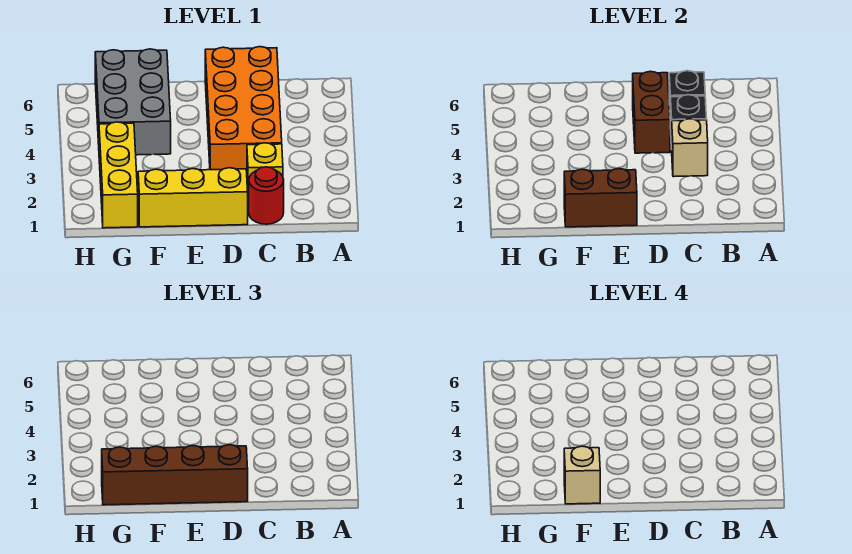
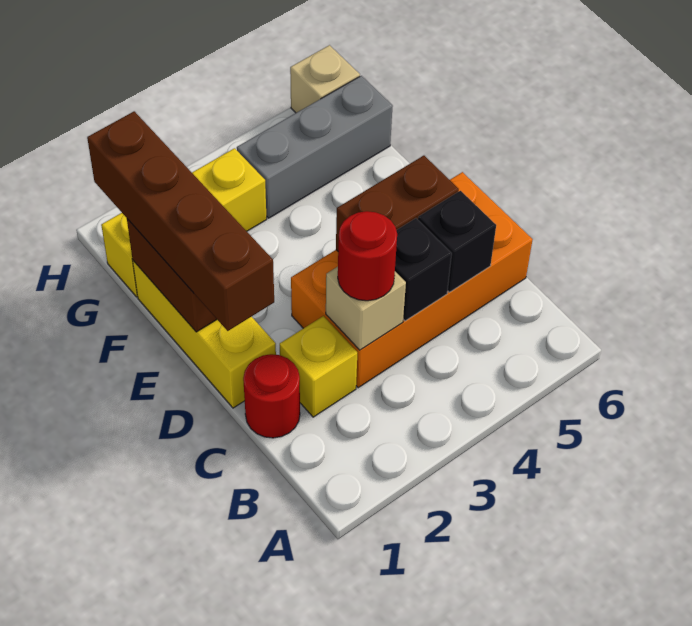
none -> red round brick C3 level 3
tan brick F1 level 4 -> tan brick H6 level 1
grey brick F4:G6 level 1 -> grey brick G4:G6 level 1

